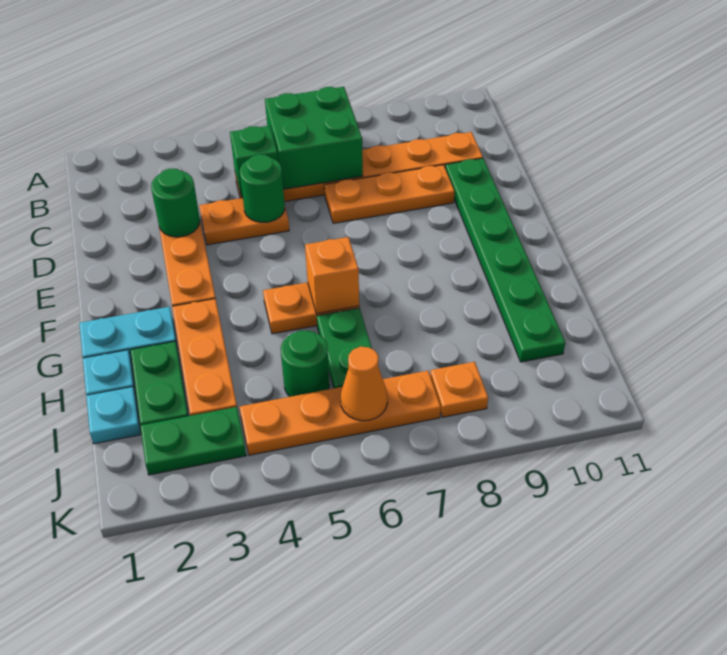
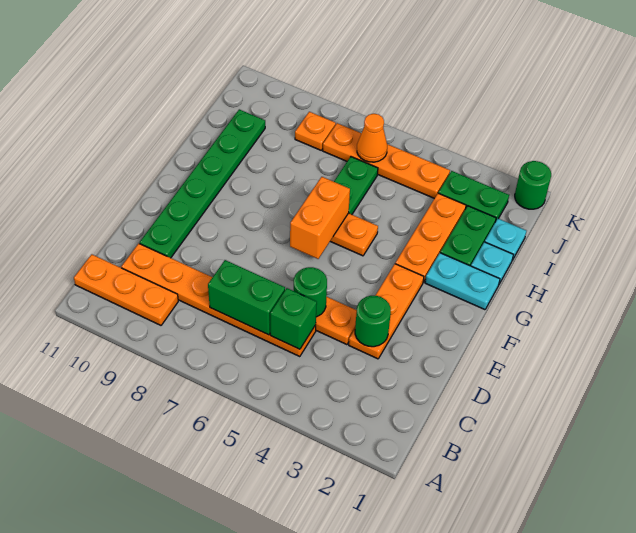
green brick B6:C7 level 2 -> green brick C6:C7 level 2
orange plate D7:D9 level 1 -> orange plate B9:B11 level 1
orange brick G6 level 2 -> orange brick F6:G6 level 2
green round brick I5 level 1 -> green round brick K1 level 1

